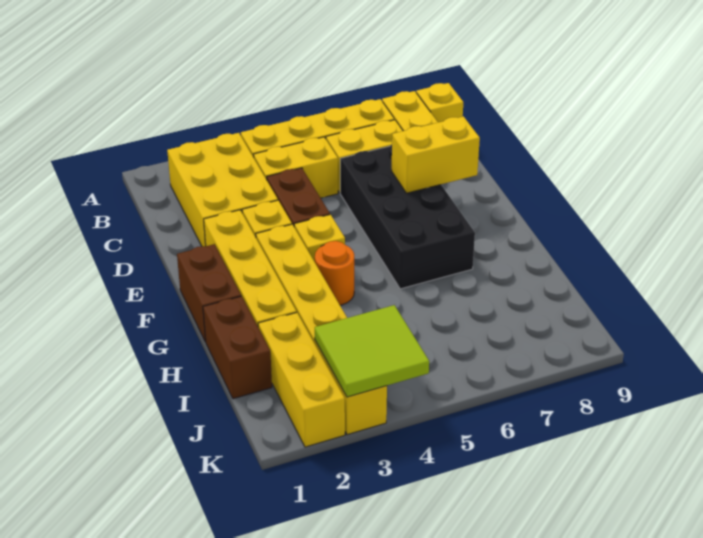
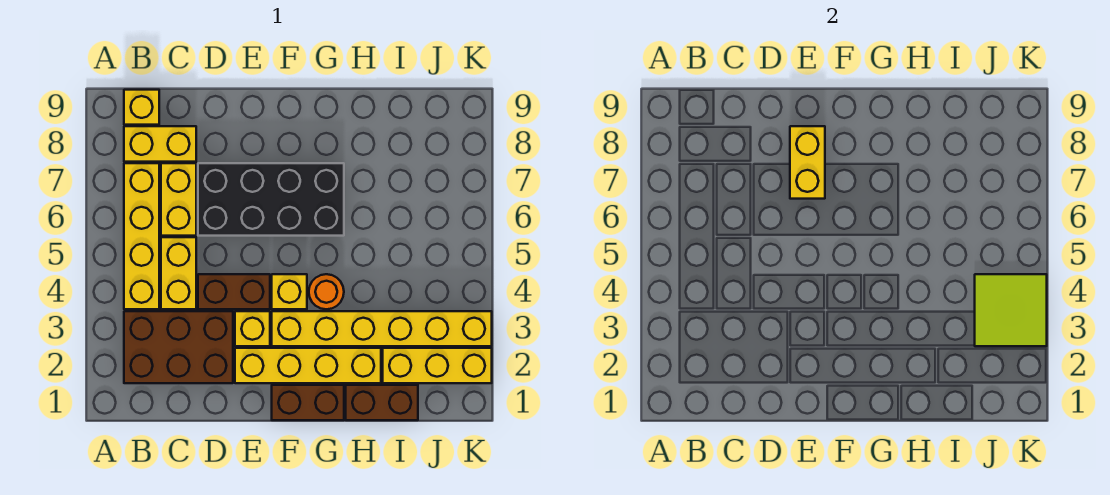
yellow brick B2:D3 level 1 -> brown brick B2:D3 level 1

